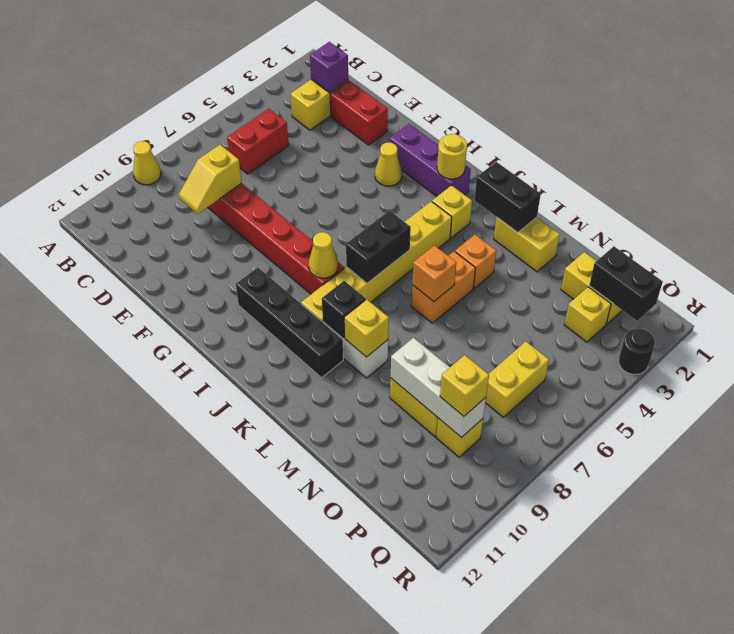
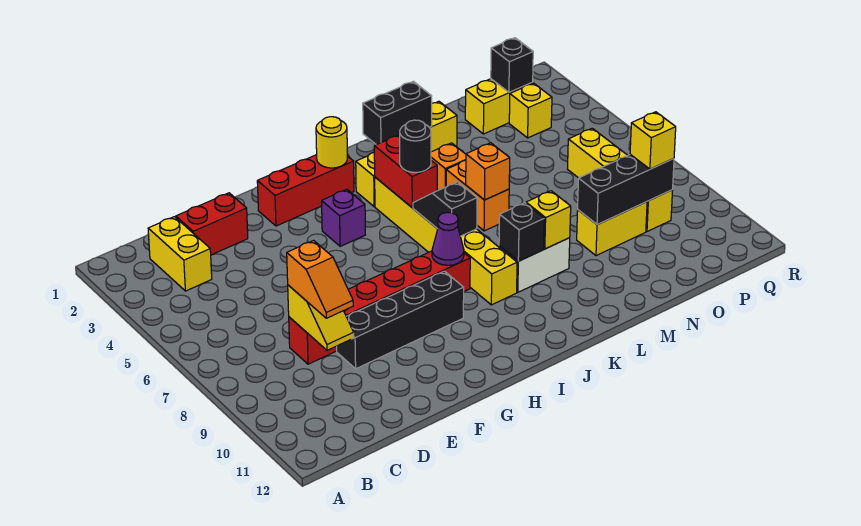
yellow cone A9 level 1 -> none
purple brick C2 level 2 -> purple brick H4 level 1
red brick C5:C6 level 1 -> red brick J4:J5 level 2
none -> orange slope D8:D9 level 3 top 8
purple brick G2:I2 level 1 -> red brick G2:I2 level 1
yellow cone G3 level 1 -> none
black brick H10:K10 level 1 -> black brick E9:H9 level 1
yellow cone I8 level 2 -> purple cone I8 level 2
black brick J6:J7 level 2 -> black slope J6:J7 level 2 top 7
white brick N9:P9 level 2 -> black brick N9:P9 level 2
black brick P2:Q2 level 2 -> black brick P2 level 2
black round brick R3 level 1 -> black round brick J5 level 3

